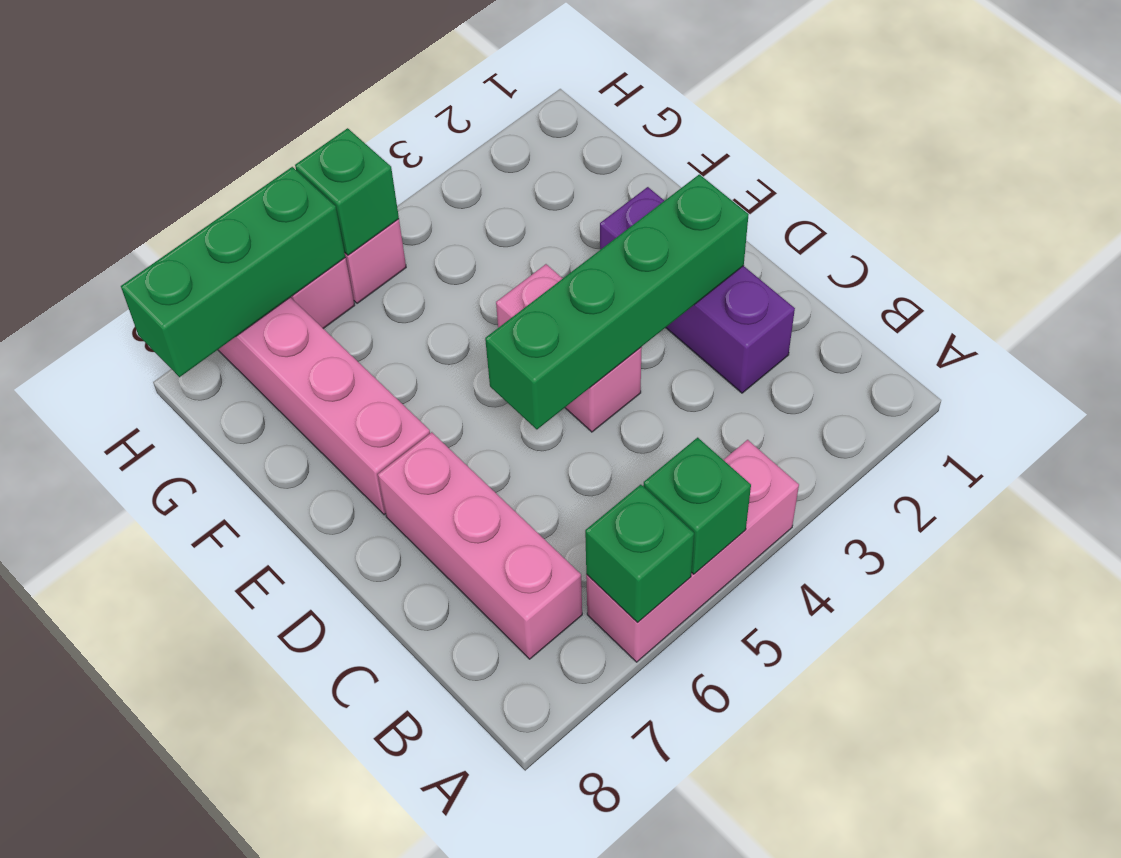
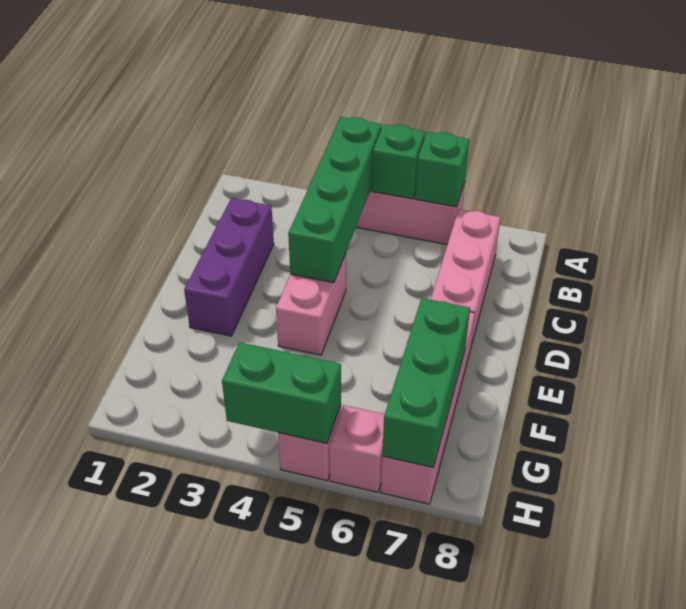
green brick D2:D5 level 2 -> green brick A4:D4 level 2
green brick H5 level 2 -> green brick H4:H5 level 2
green brick H6:H8 level 2 -> green brick F7:H7 level 2

